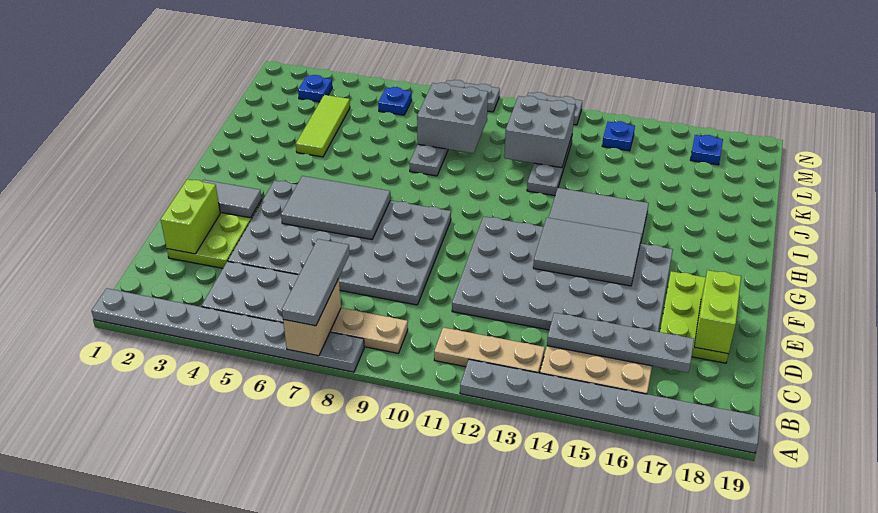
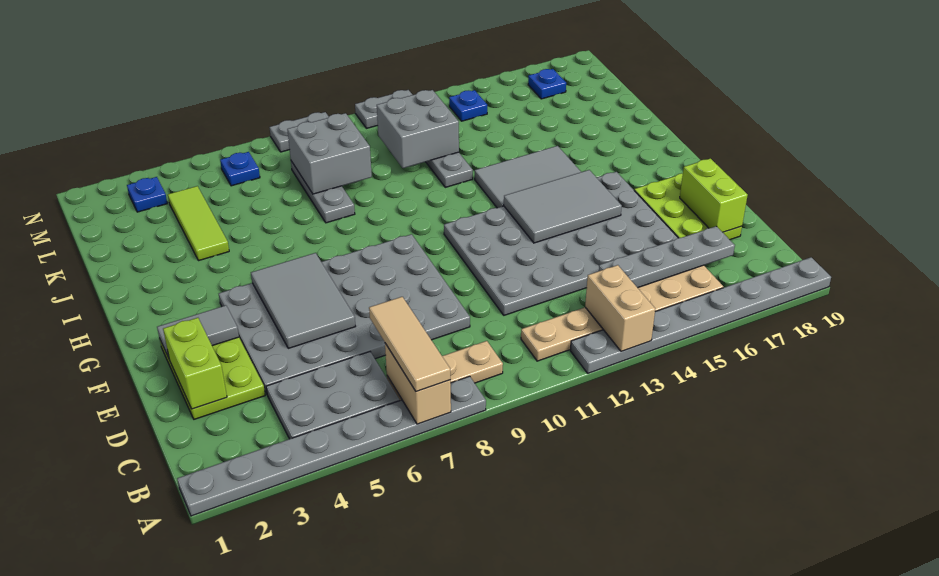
grey tile A7:C7 level 3 -> tan tile A7:C7 level 3
none -> tan brick A13:B13 level 2
grey tile F5:G7 level 2 -> grey tile E5:G6 level 2

